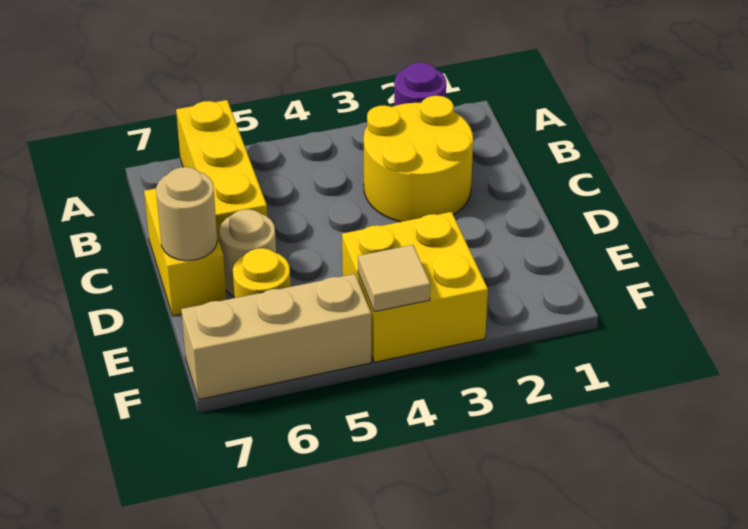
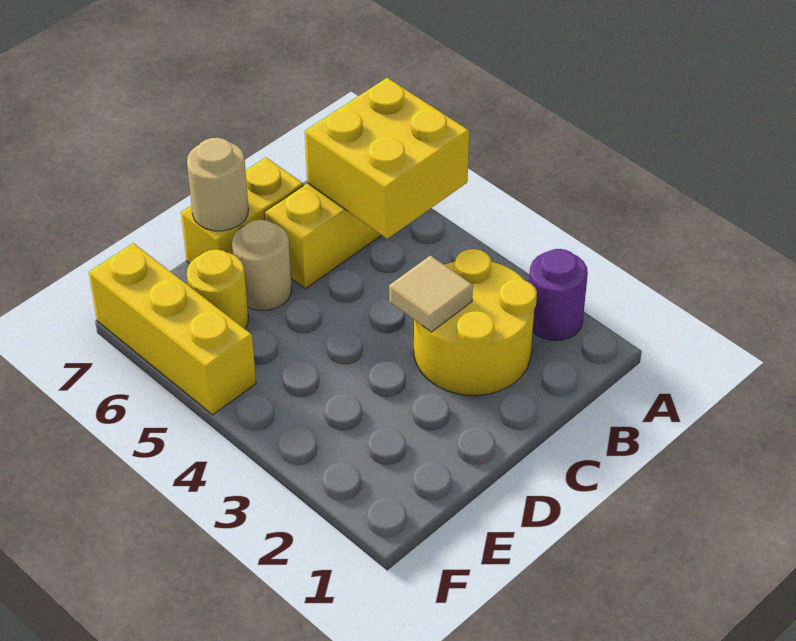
yellow brick E3:F4 level 1 -> yellow brick A5:B6 level 2
tan tile F4 level 2 -> tan tile C3 level 2
tan brick F5:F7 level 1 -> yellow brick F5:F7 level 1

